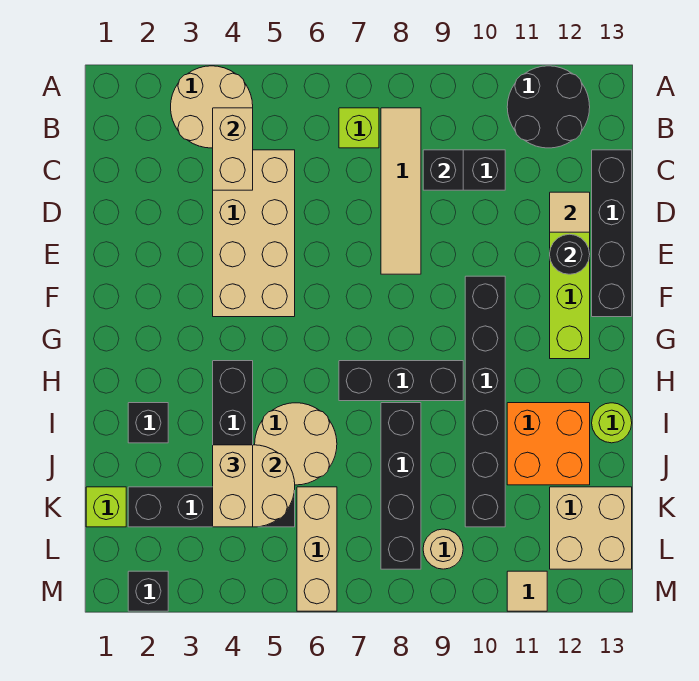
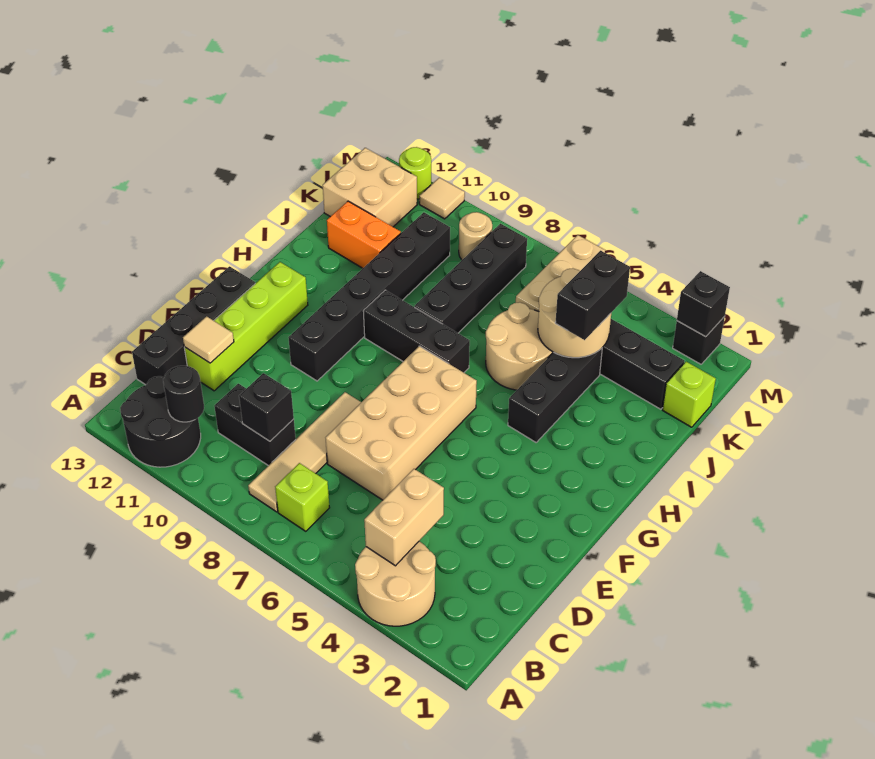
tan brick C4:F5 level 1 -> tan brick D6:G7 level 1
black round brick E12 level 2 -> black round brick B11 level 2
black brick I2 level 1 -> black brick M2 level 2
orange brick I11:J12 level 1 -> orange brick J11:J12 level 1
lime round brick I13 level 1 -> lime round brick M12 level 1
tan brick J4:K4 level 3 -> black brick J4:K4 level 3

